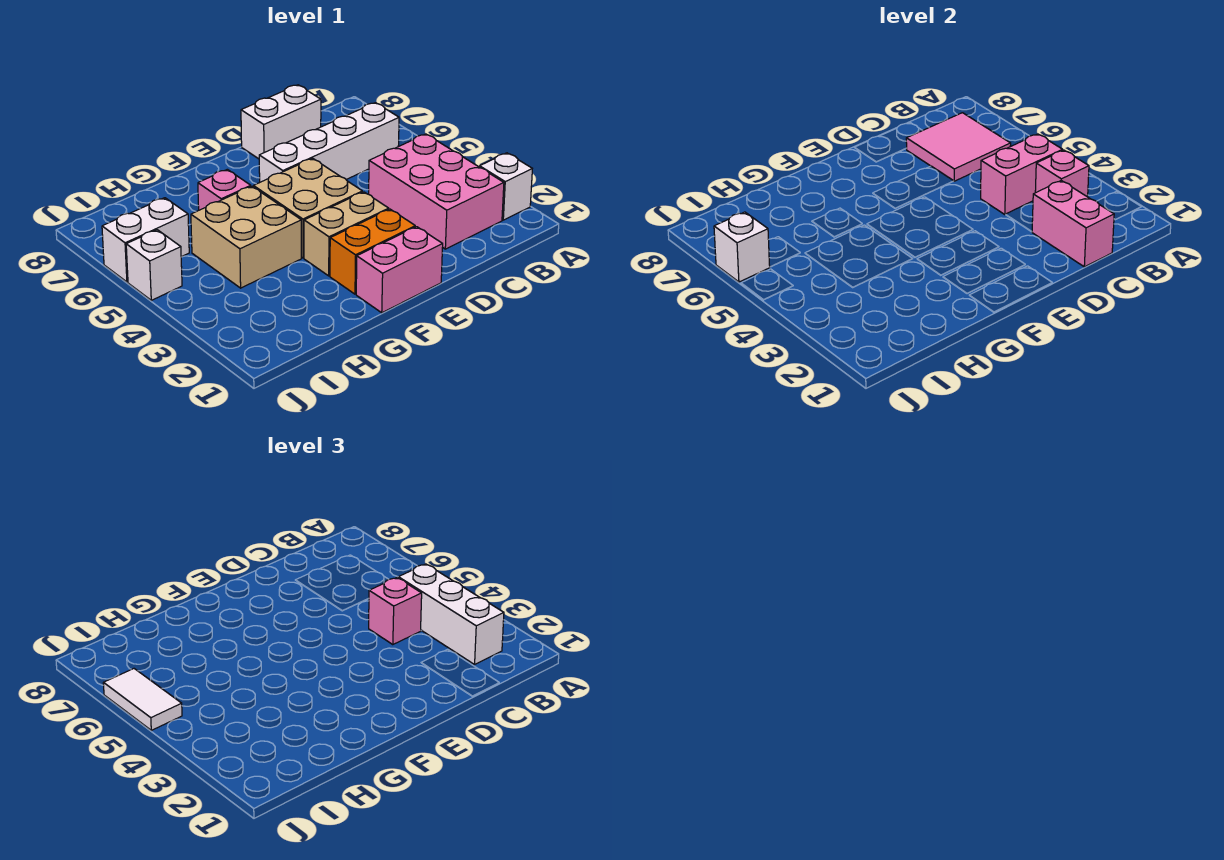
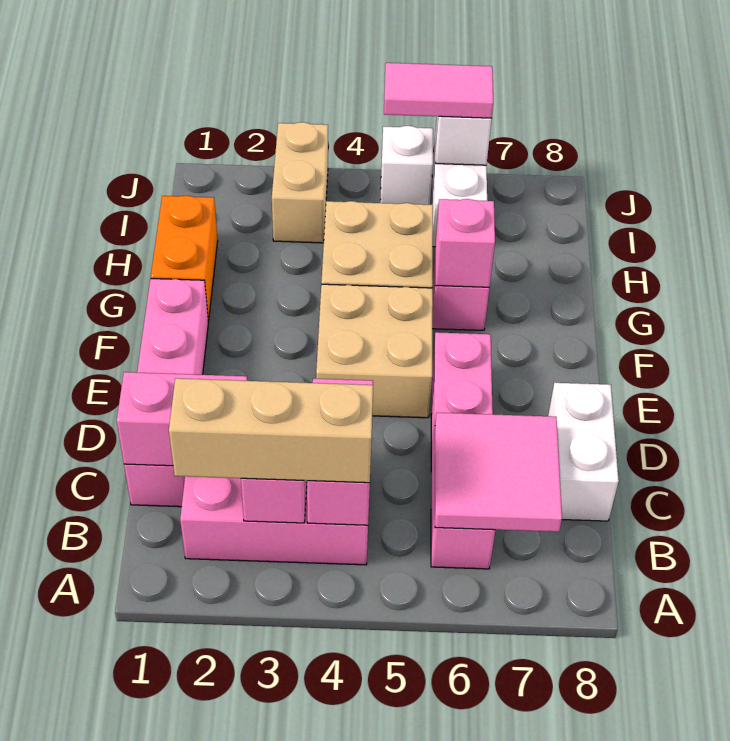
white brick A2 level 1 -> none
white brick B2:B4 level 3 -> tan brick B2:B4 level 3
white brick B6:E6 level 1 -> pink brick B6:E6 level 1
pink brick C4 level 3 -> pink brick G6 level 2
pink brick E1:F1 level 1 -> pink brick C1:F1 level 1
orange brick E2:F2 level 1 -> orange brick G1:H1 level 1
tan brick E3:F3 level 1 -> tan brick I3:J3 level 1
white tile J5:J6 level 3 -> pink tile J5:J6 level 3

